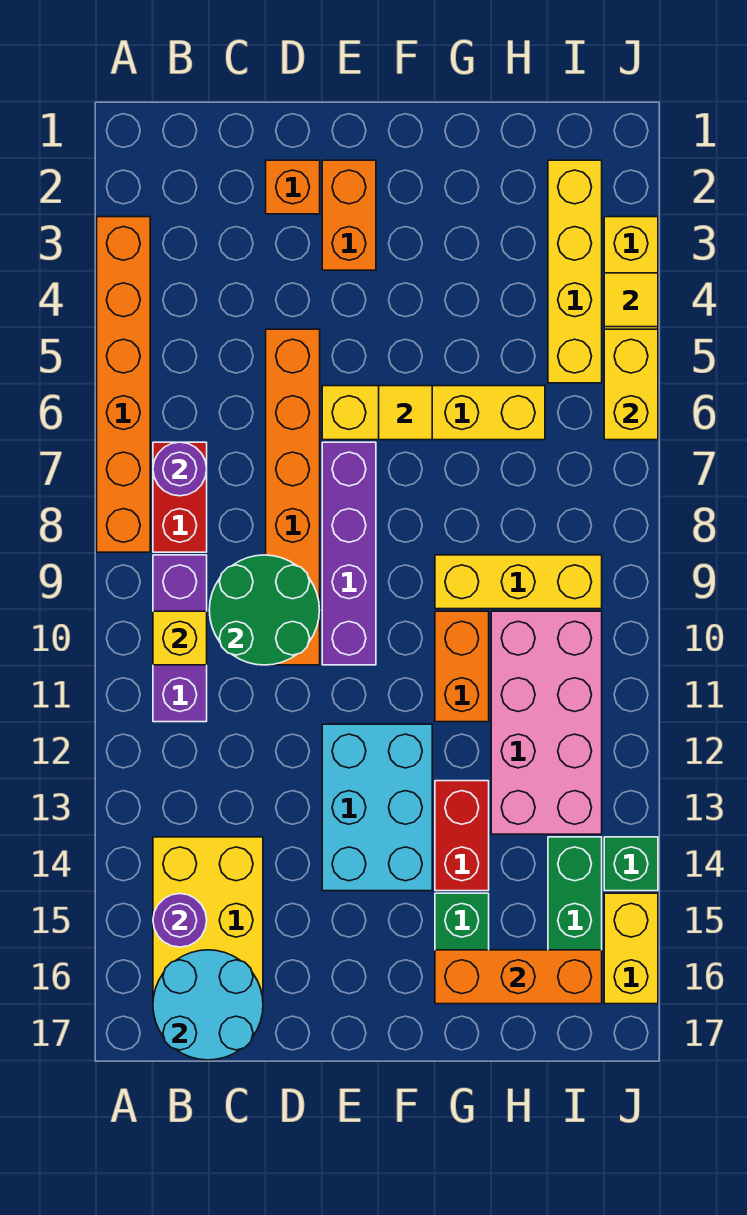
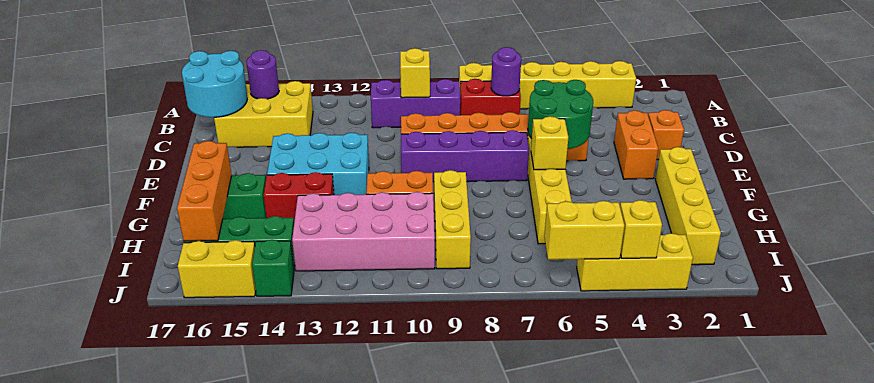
orange brick A3:A8 level 1 -> yellow brick A3:A8 level 1
green round brick C9:D10 level 2 -> green round brick D5:E6 level 2
orange brick E2:E3 level 1 -> orange brick D3:E3 level 1
yellow tile F6 level 2 -> yellow brick F6 level 2
yellow brick I2:I5 level 1 -> yellow brick F2:I2 level 1
yellow tile J4 level 2 -> yellow brick J4 level 2

